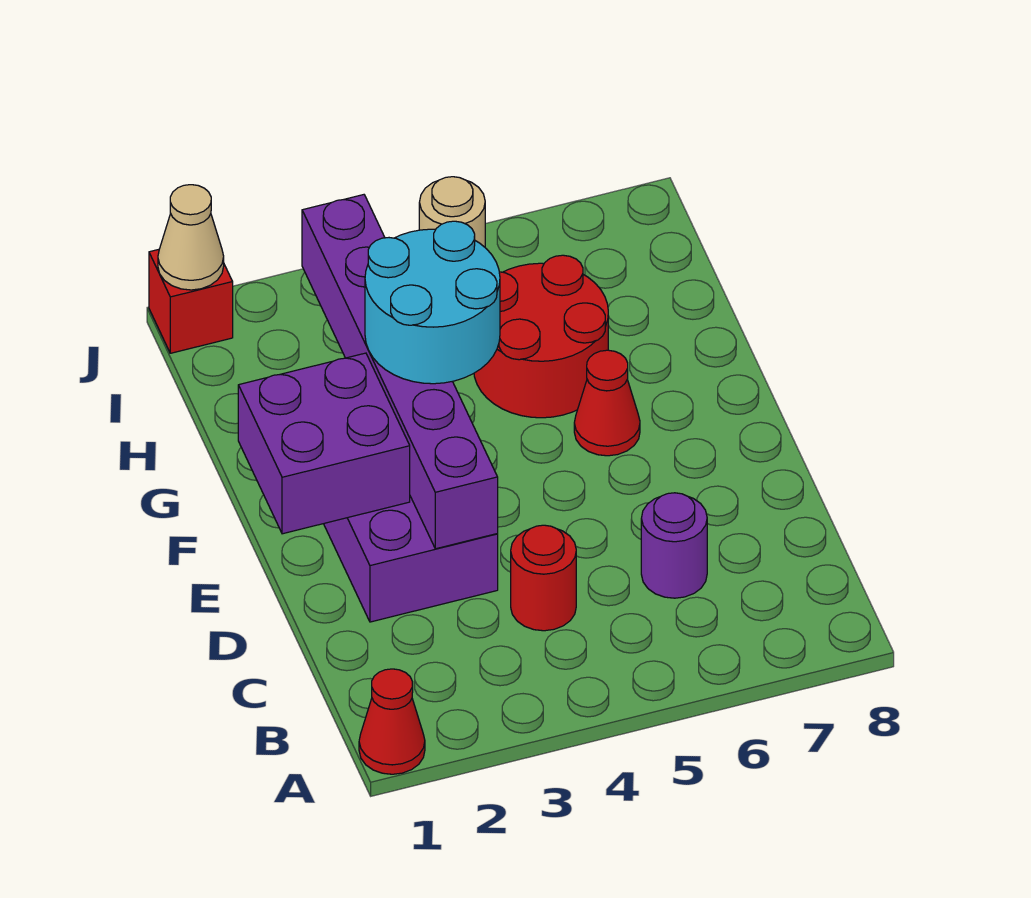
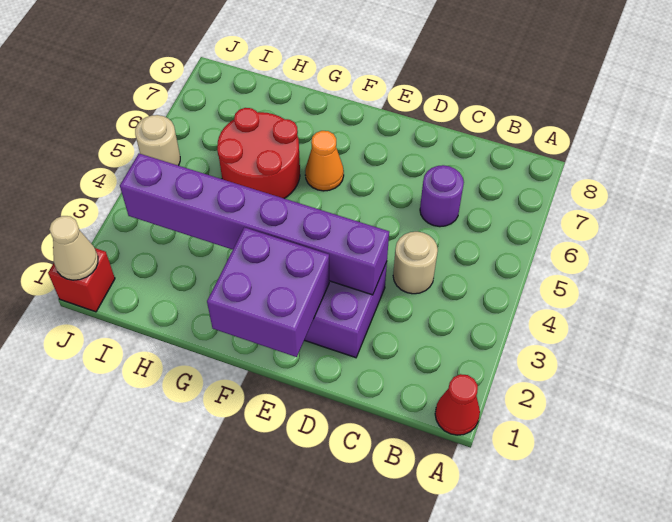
red round brick C4 level 1 -> tan round brick C4 level 1
cyan round brick F3:G4 level 3 -> none
red cone F6 level 1 -> orange cone F6 level 1

